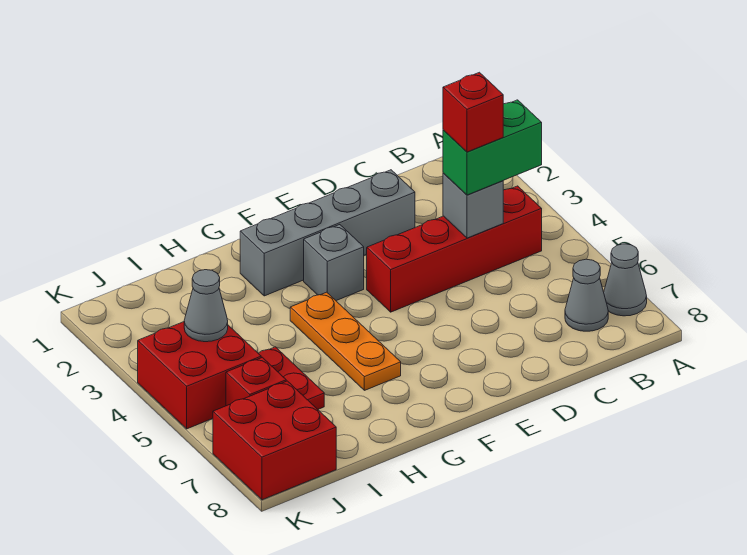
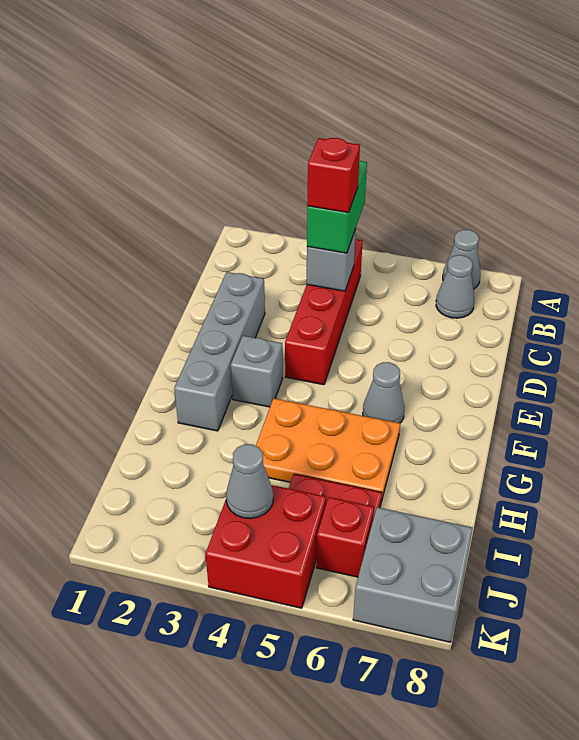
none -> grey cone F6 level 1
orange plate G4:G6 level 1 -> orange plate G4:H6 level 1
red brick J7:K8 level 1 -> grey brick J7:K8 level 1

